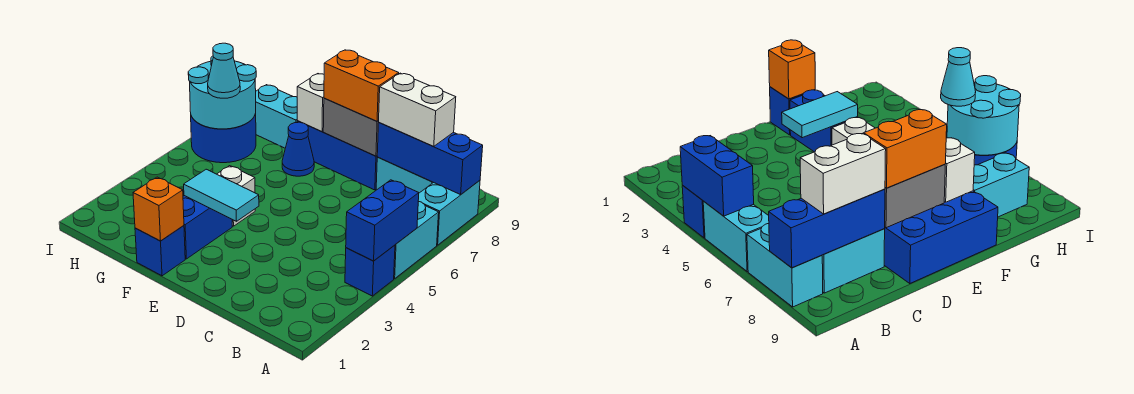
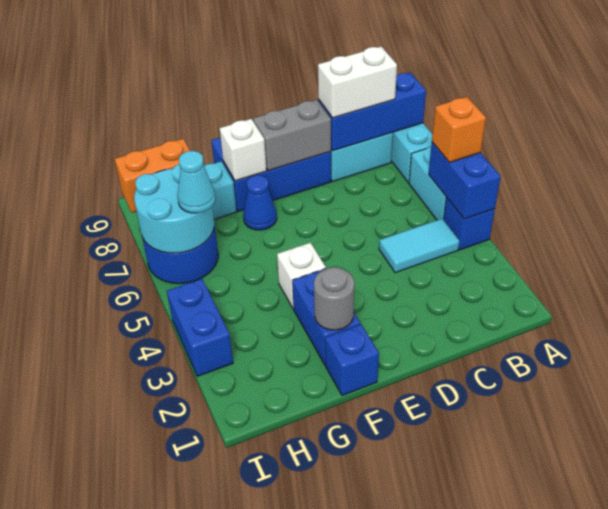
orange brick D8:E8 level 3 -> orange brick H8:I8 level 2
cyan tile E3:F3 level 2 -> cyan tile B4:C4 level 1
orange brick F1 level 2 -> orange brick A5 level 3
none -> grey round brick F2 level 2
none -> blue brick I3:I4 level 1

